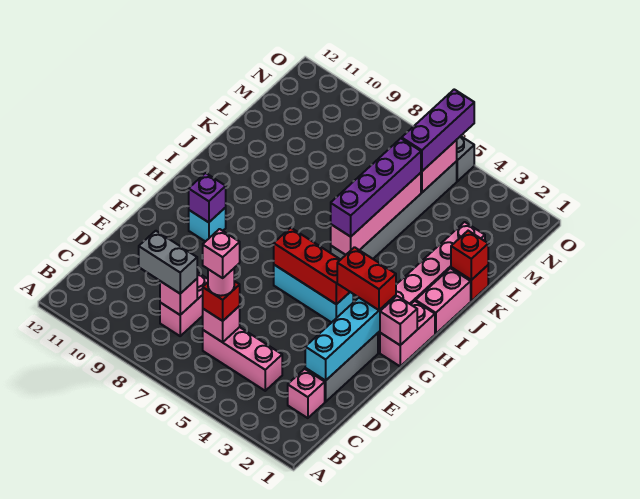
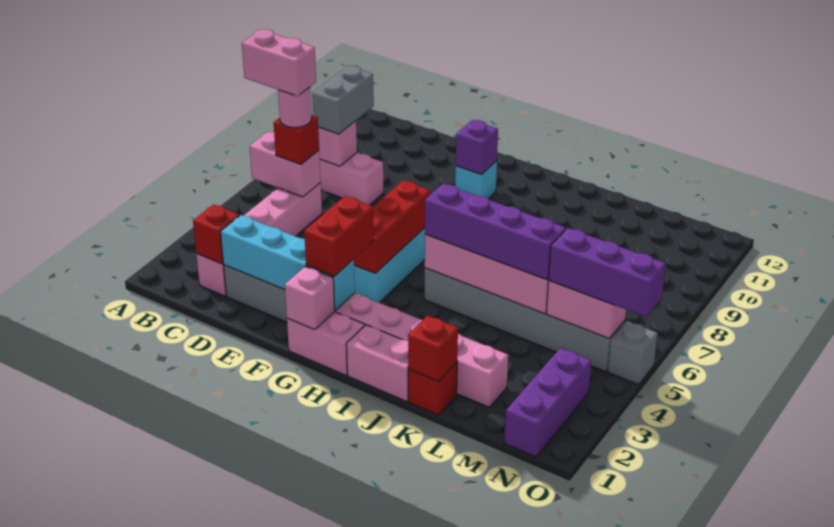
none -> red brick C2 level 2
pink brick C6 level 2 -> pink brick B6:C6 level 2
pink brick C6 level 5 -> pink brick B6:C6 level 5
none -> purple brick N1:N3 level 1

